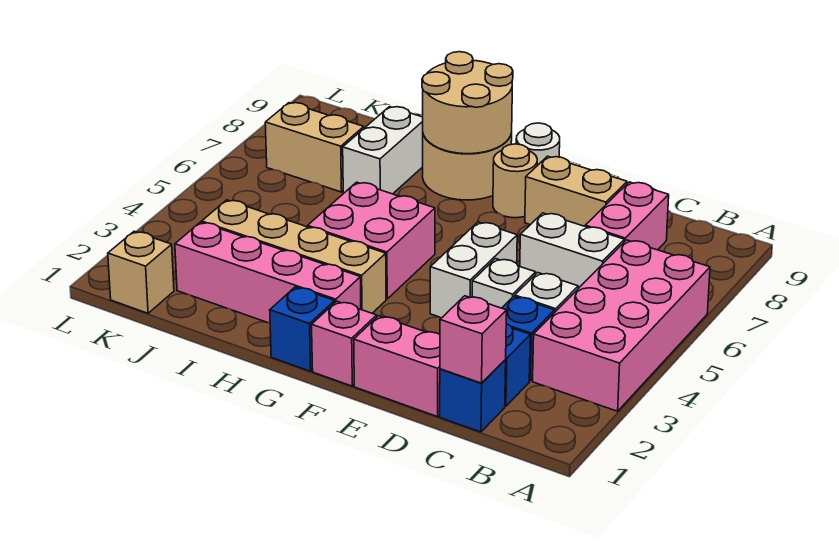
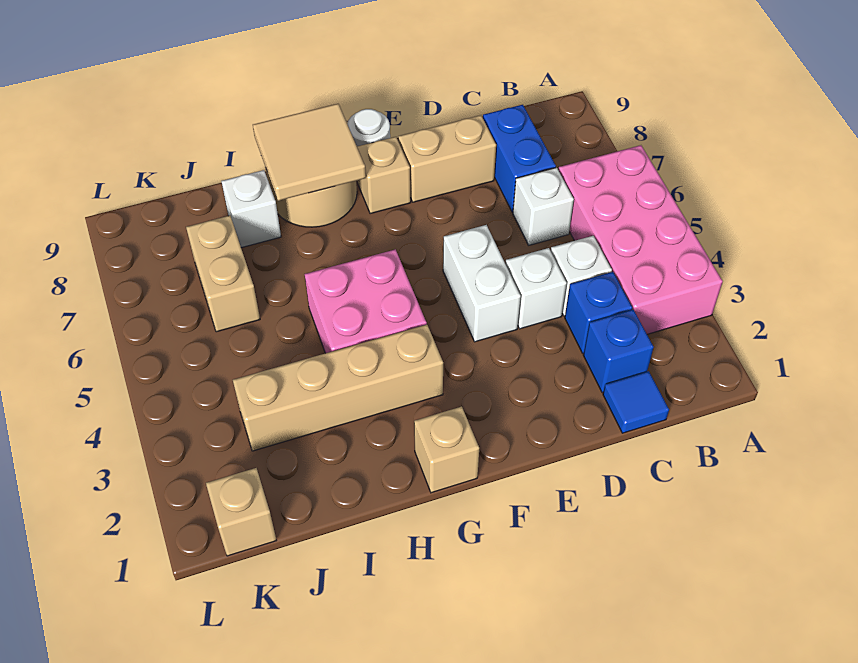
blue brick C1 level 1 -> blue tile C1 level 1
pink brick C1 level 2 -> none
white brick C6:D6 level 1 -> white brick C6 level 1
pink brick C7:C8 level 1 -> blue brick C7:C8 level 1
pink brick D1:E1 level 1 -> none
pink brick F1 level 1 -> none
tan round brick F8 level 1 -> tan brick F8 level 1
blue brick G1 level 1 -> tan brick G1 level 1
pink brick G2:J2 level 1 -> none
tan round brick G8:H9 level 2 -> tan tile G8:H9 level 2
white brick I7:I8 level 1 -> white brick I8 level 1
tan brick J7:K7 level 1 -> tan brick J6:J7 level 1

